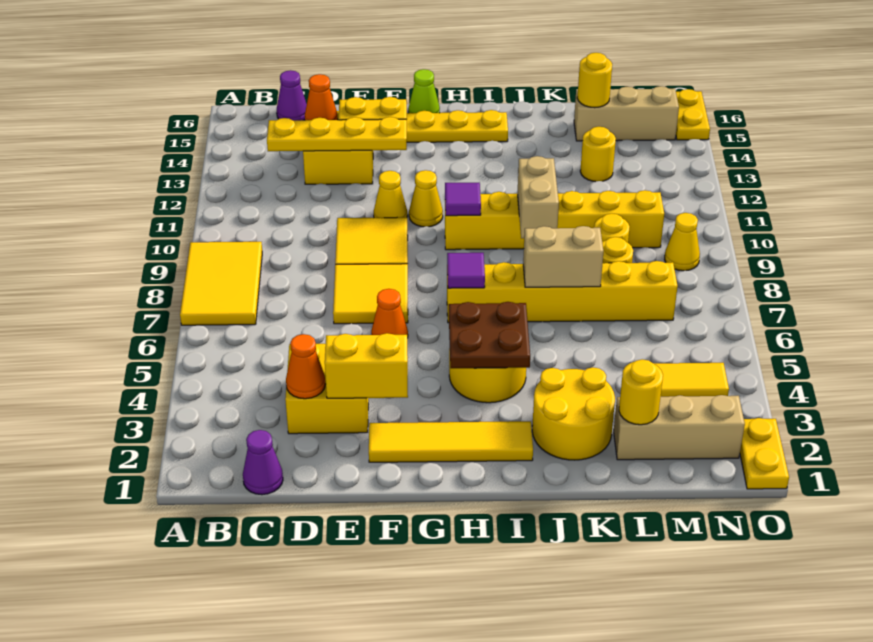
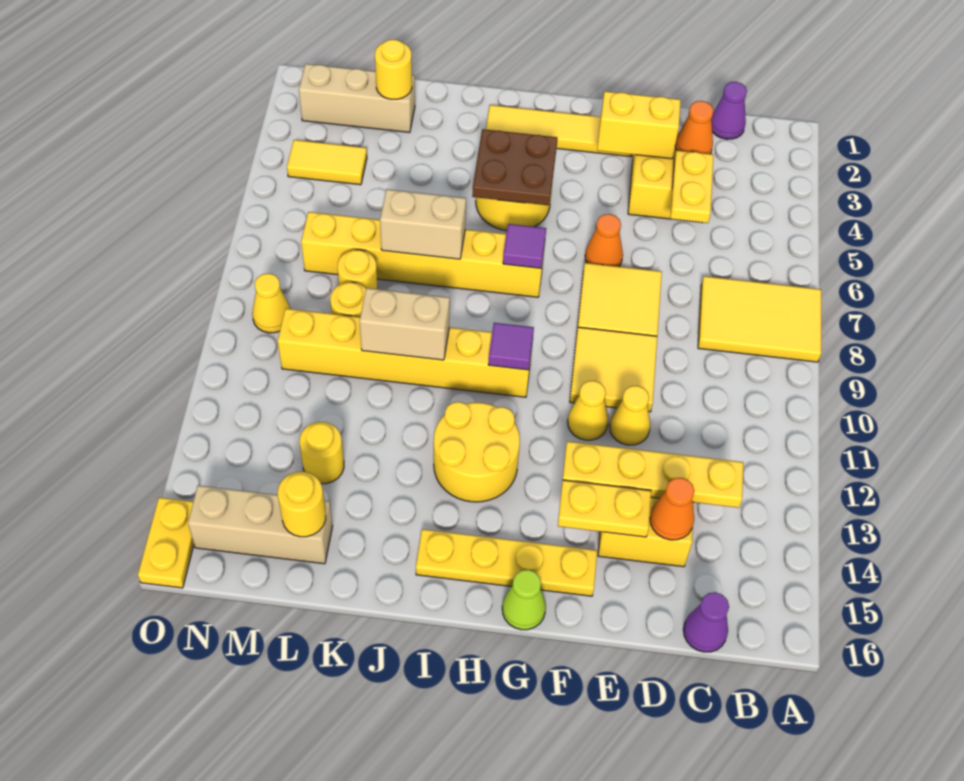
yellow tile A7:B9 level 1 -> yellow tile A7:C8 level 1
yellow cone G11 level 1 -> yellow cone E11 level 1
yellow round brick J2:K3 level 1 -> yellow round brick H12:I13 level 1
tan brick J9:J10 level 2 -> tan brick J10:K10 level 2
yellow plate O1:O2 level 1 -> yellow plate D4:D5 level 2

